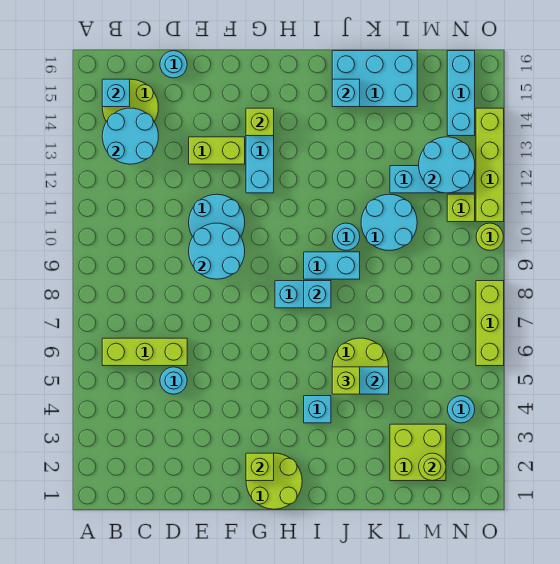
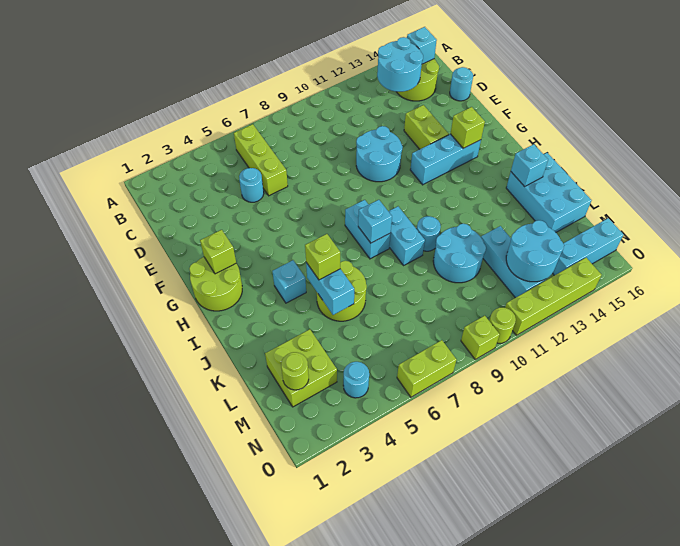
cyan round brick E9:F10 level 2 -> none
lime brick N11 level 1 -> lime brick O9 level 1
lime brick O6:O8 level 1 -> lime brick O6:O7 level 1

